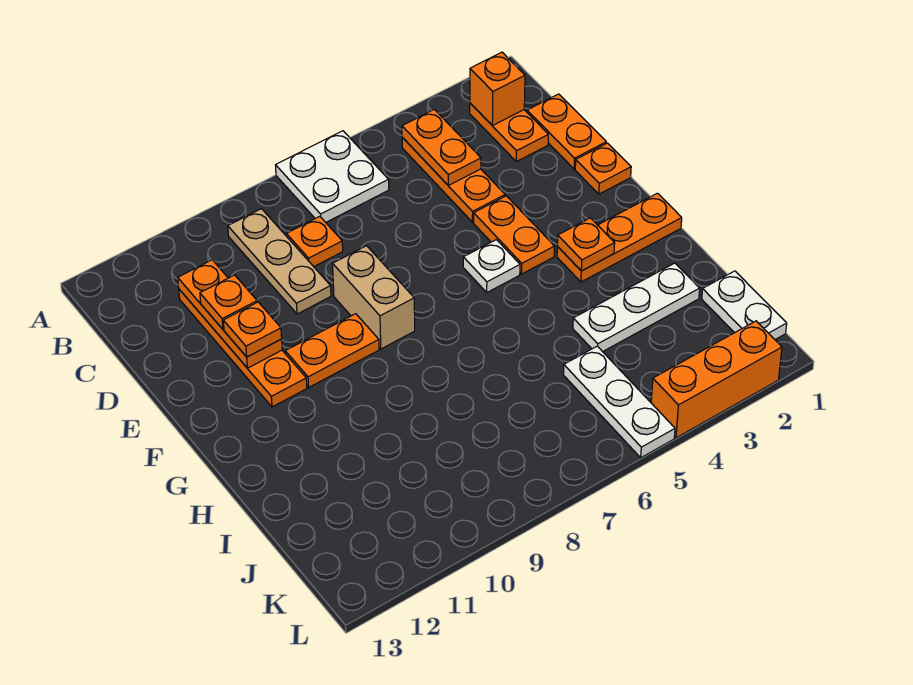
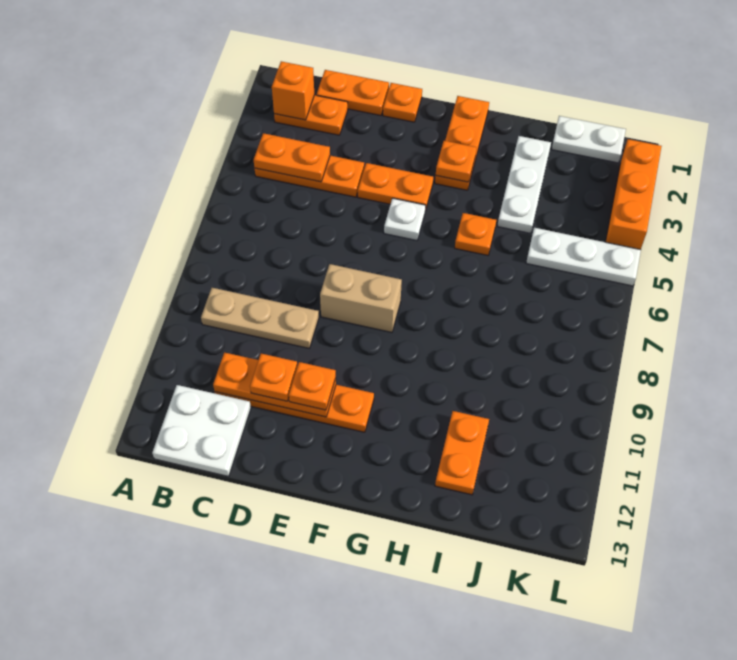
white plate A6:B7 level 1 -> white plate B12:C13 level 1
orange plate C8 level 1 -> orange plate H5 level 1
orange plate F9:F10 level 1 -> orange plate I11:I12 level 1

